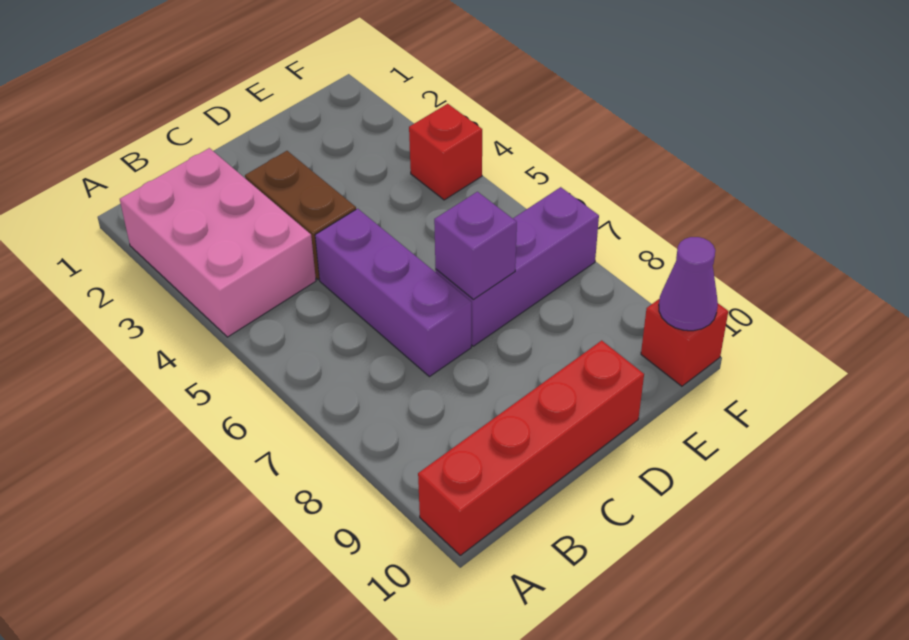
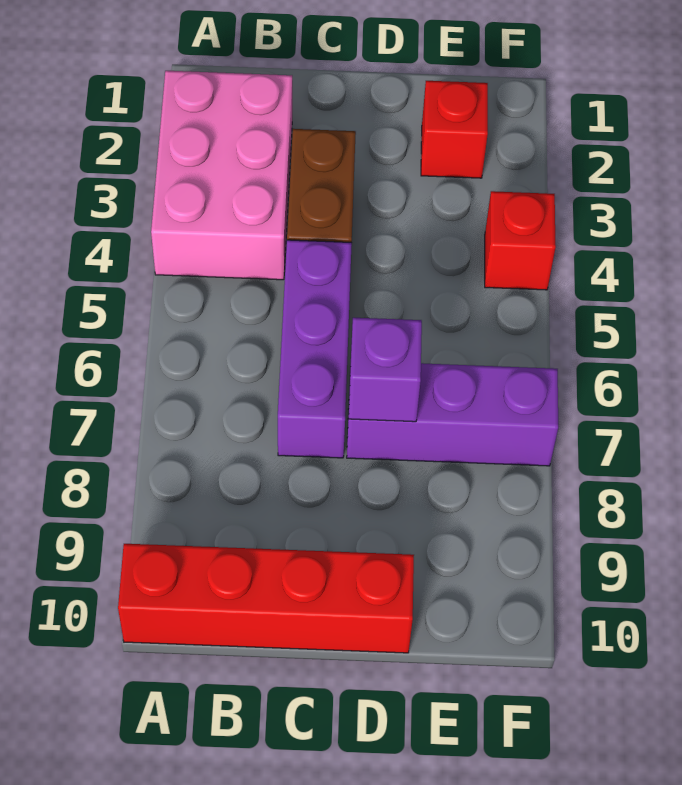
red brick F10 level 1 -> red brick E2 level 1
purple cone F10 level 2 -> none

